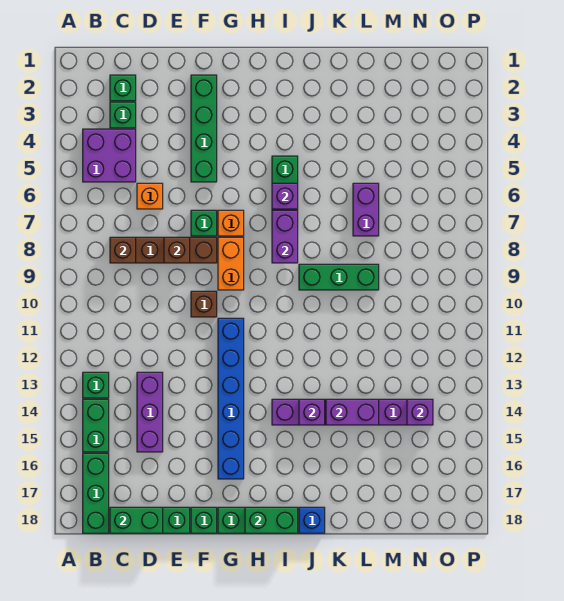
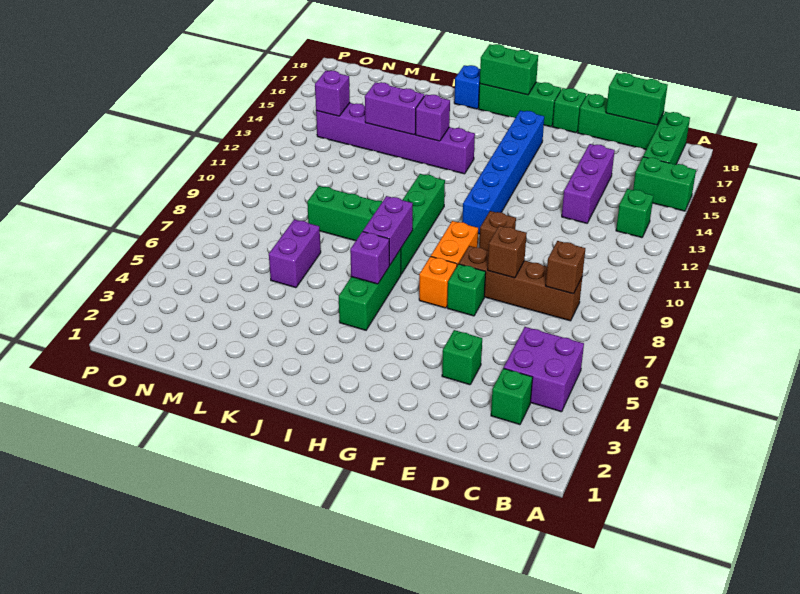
green brick B14:B15 level 1 -> green brick A15:B15 level 1
green brick C2 level 1 -> green brick E4 level 1
orange brick D6 level 1 -> none
green brick F2:F5 level 1 -> green brick I8:I11 level 1

